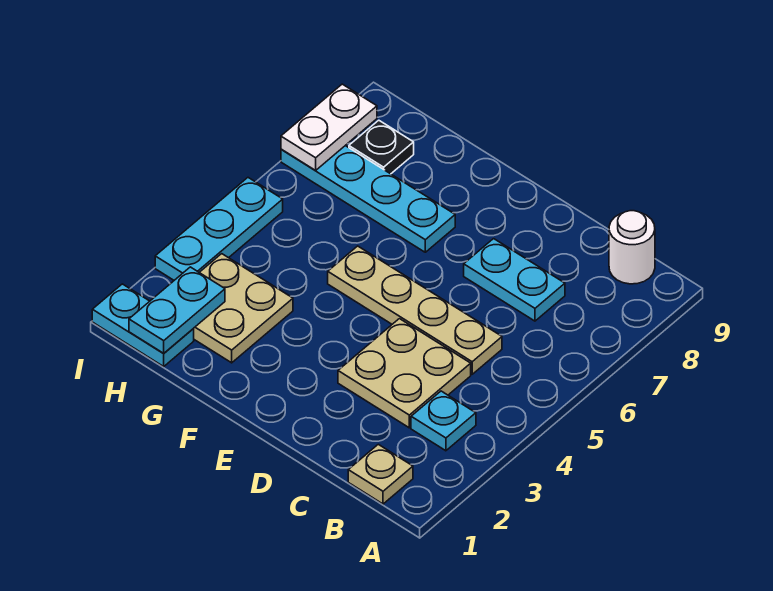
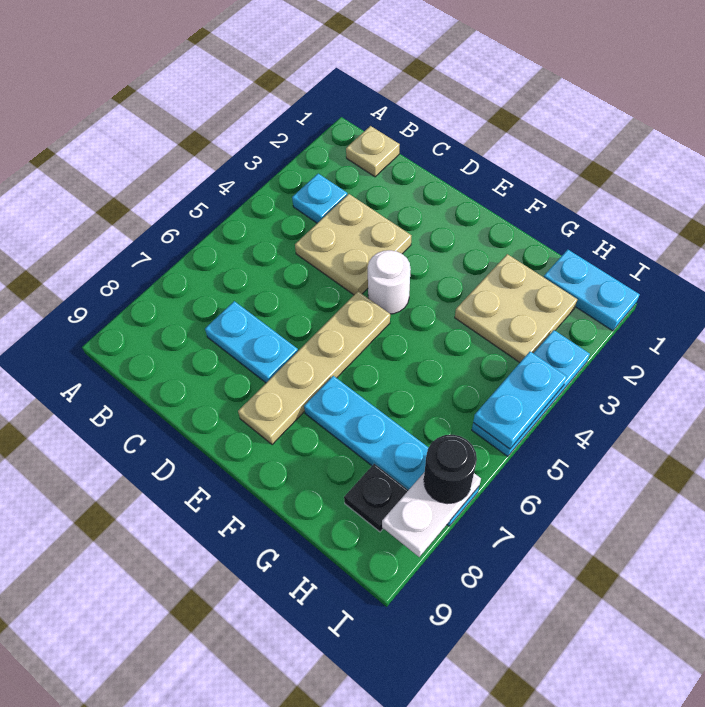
white round brick B9 level 1 -> white round brick E4 level 1
tan plate C5:F5 level 1 -> tan plate E5:E8 level 1
cyan plate H1:H2 level 2 -> cyan plate I4:I5 level 2
none -> black round brick I7 level 3

